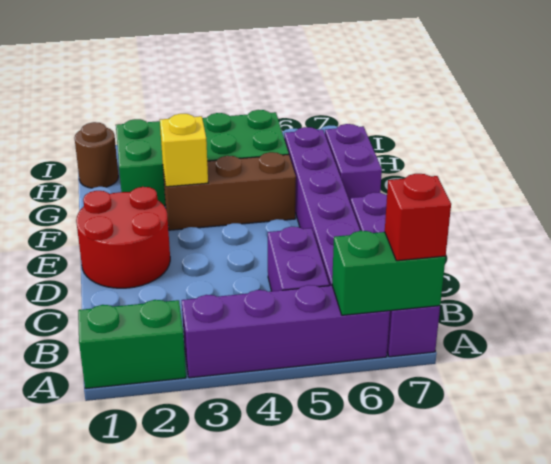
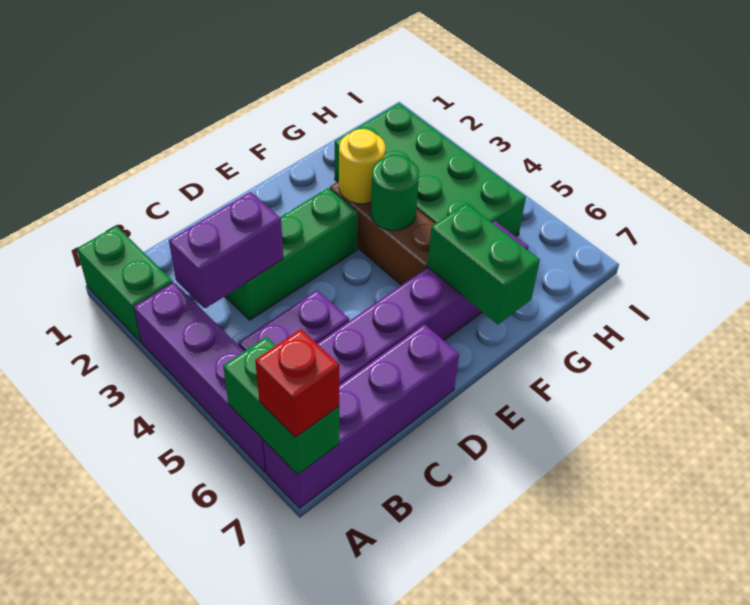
none -> green brick C3:E3 level 1
red round brick D1:E2 level 1 -> none
yellow brick F3 level 2 -> yellow round brick F3 level 2
none -> green round brick F4 level 2
none -> green brick F6:F7 level 2
purple brick F7:G7 level 1 -> purple brick B3:C3 level 2
brown round brick H1 level 1 -> none

